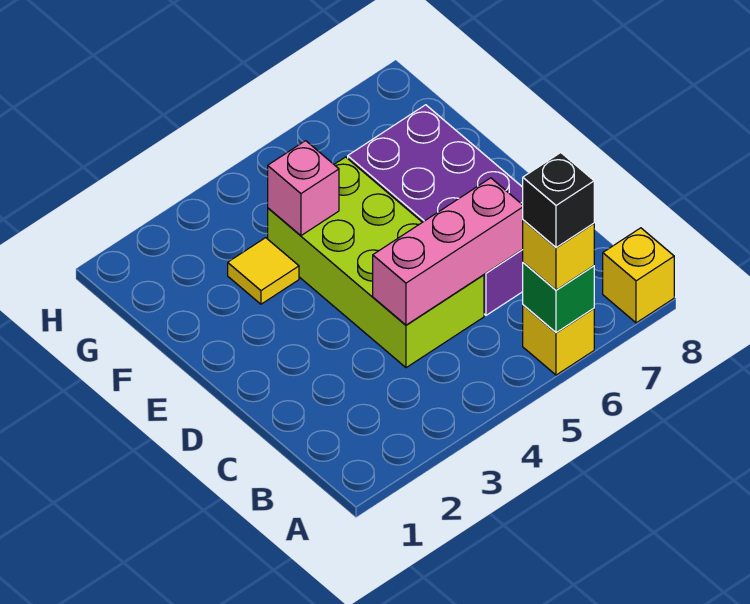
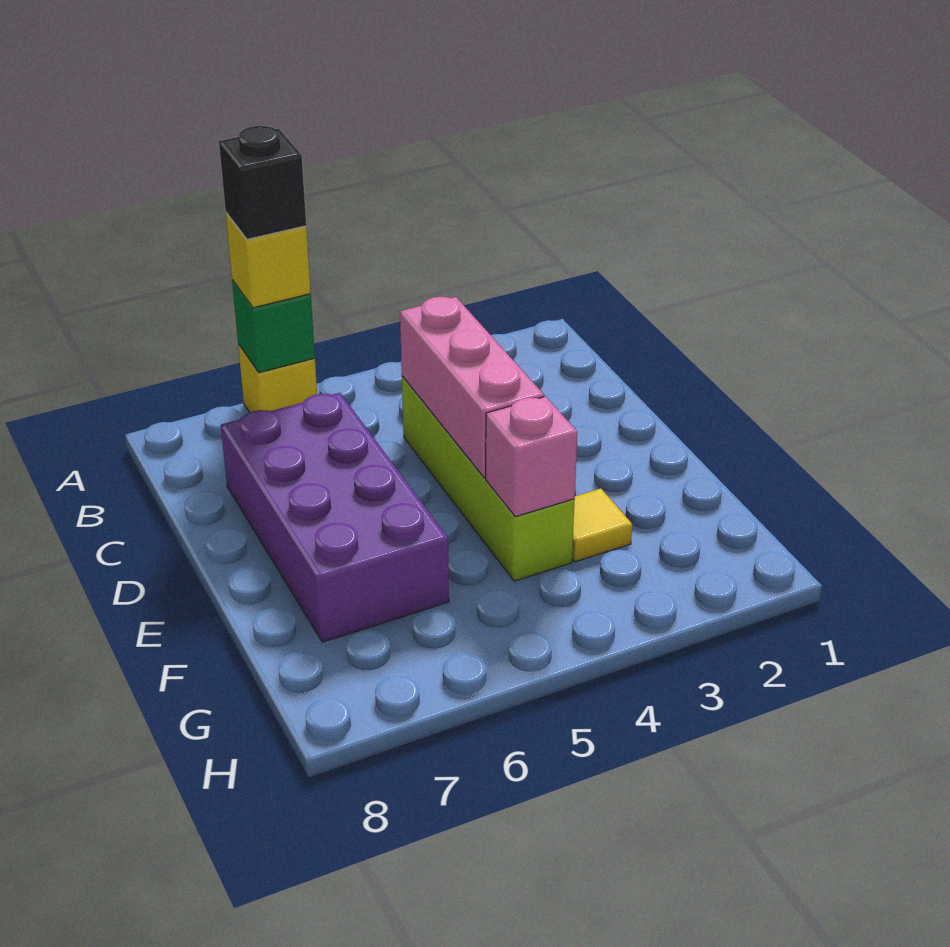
yellow brick A8 level 1 -> none
lime brick C4:F5 level 1 -> lime brick C4:F4 level 1
pink brick C4:C6 level 2 -> pink brick C4:E4 level 2

